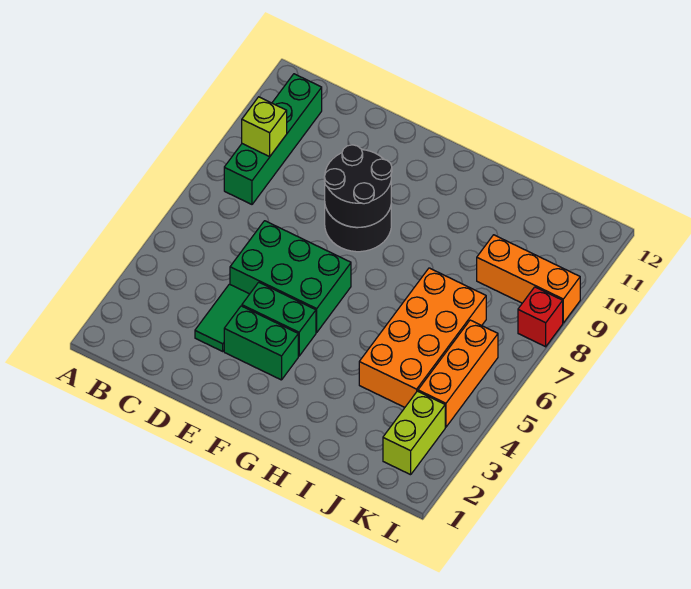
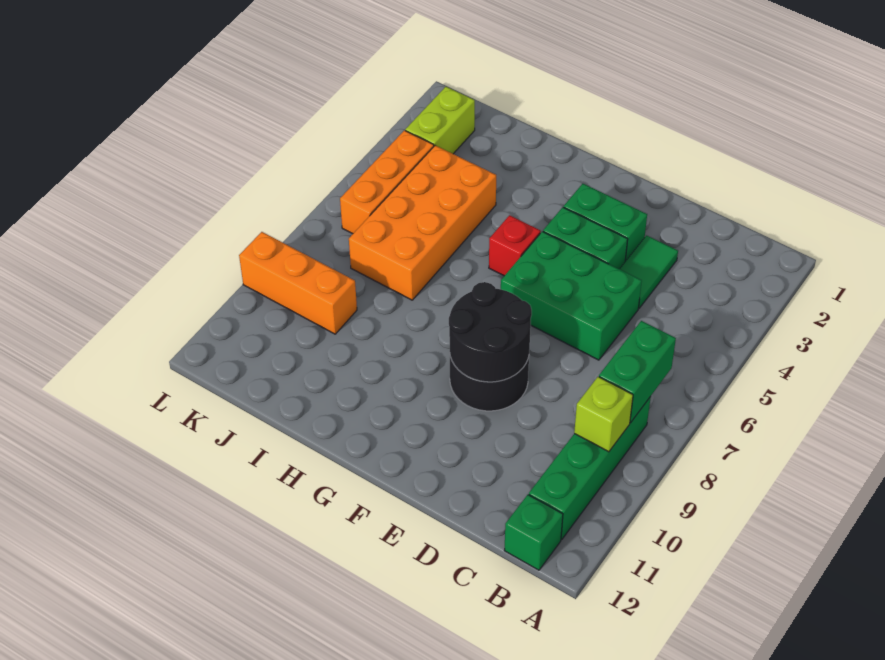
none -> green brick B7:B8 level 2
none -> green brick B12 level 1
red brick L8 level 1 -> red brick G5 level 1

